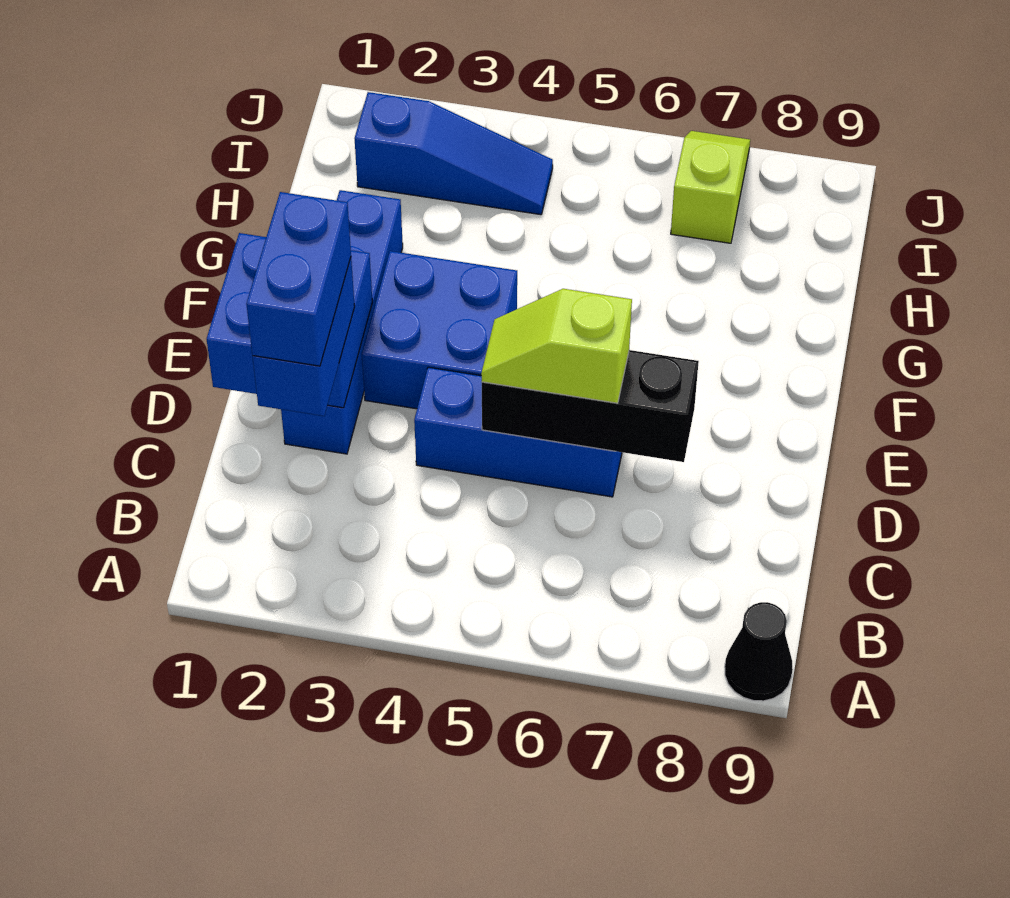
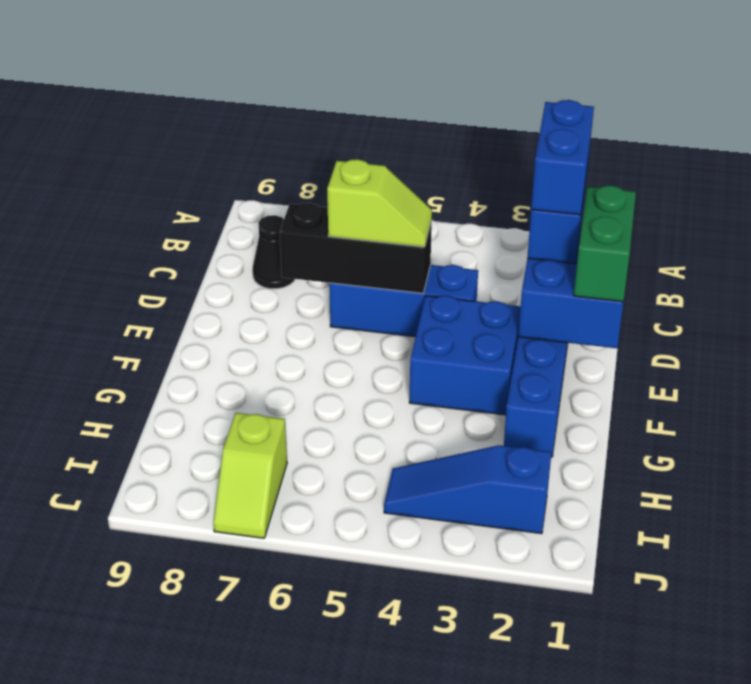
black cone A9 level 1 -> black cone C8 level 1
none -> green brick D1:E1 level 3

